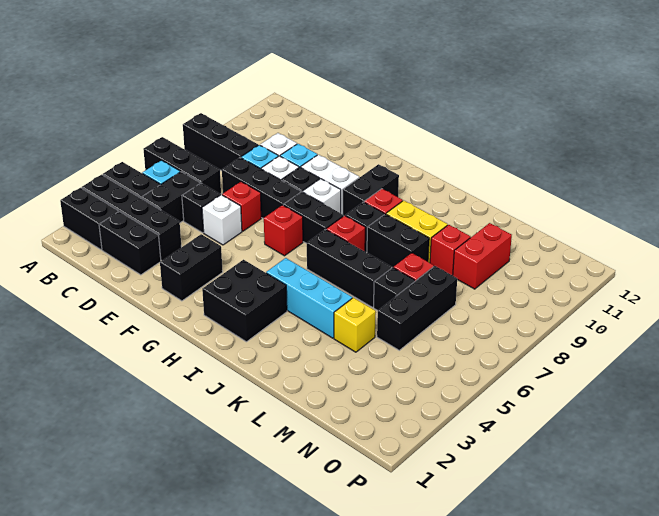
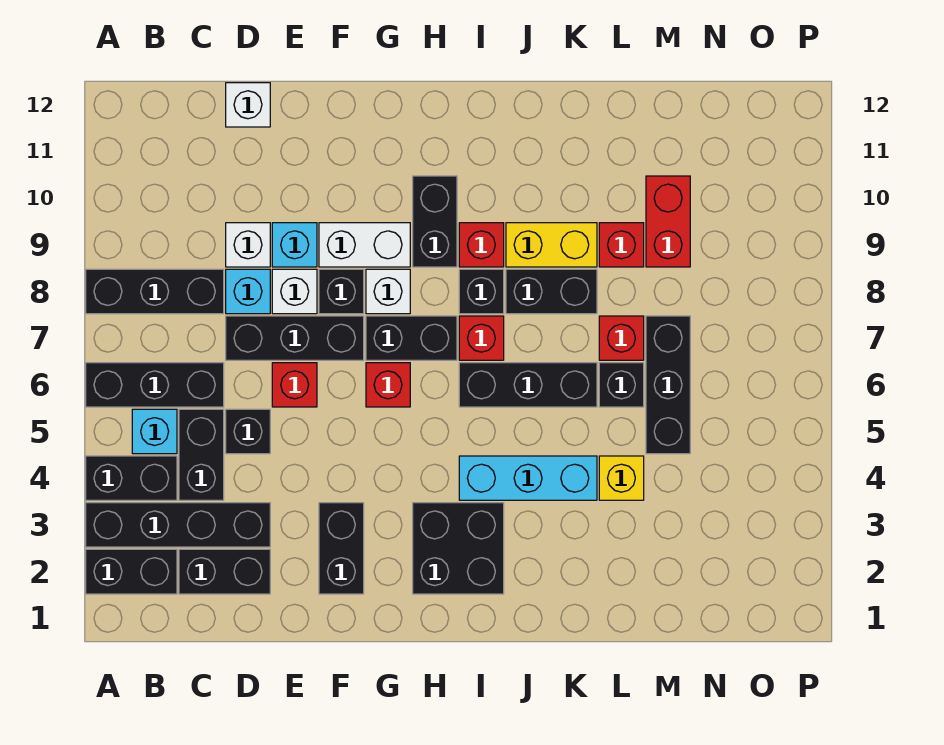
white brick E5 level 1 -> white brick D12 level 1

